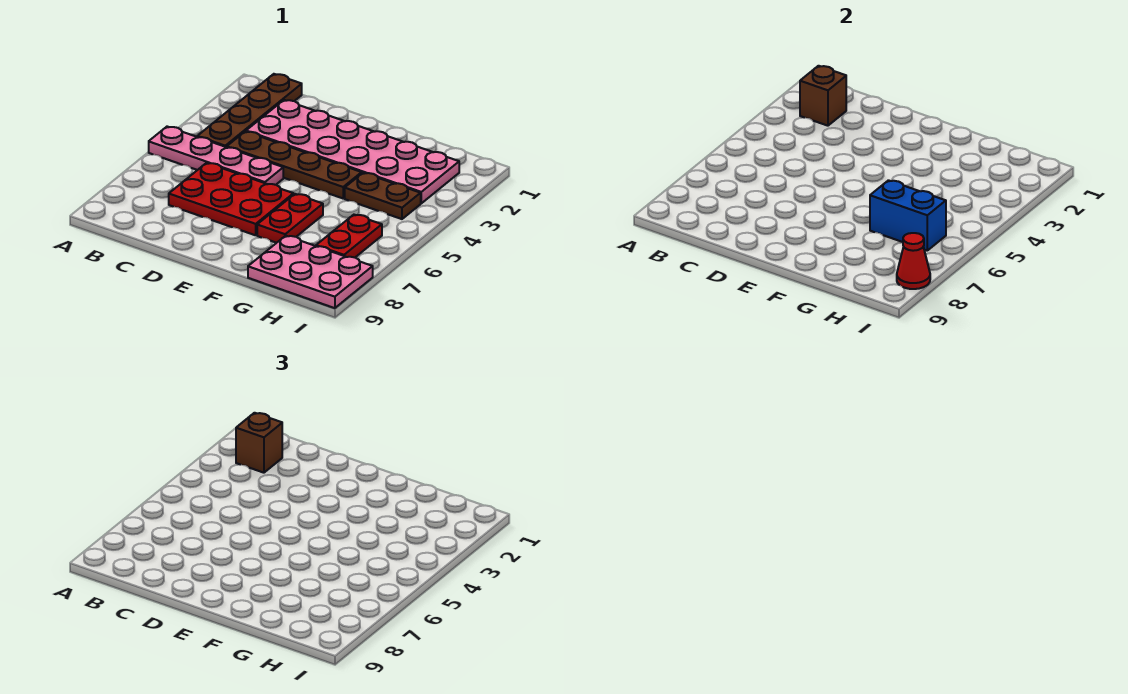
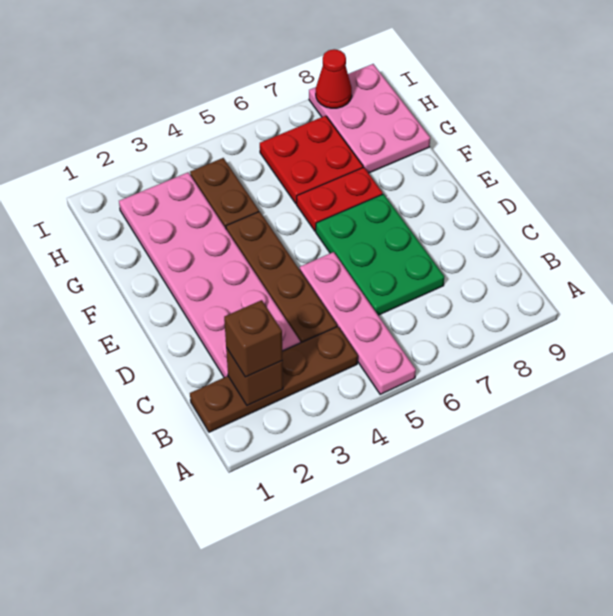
red plate C6:E7 level 1 -> green plate C6:E7 level 1
blue brick G6:H6 level 2 -> none
red plate H6:H7 level 1 -> red plate G6:H7 level 1

